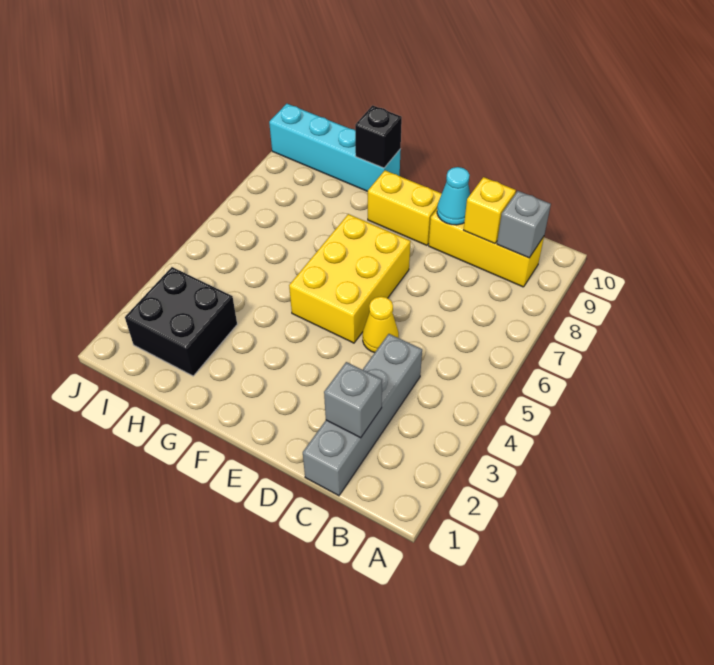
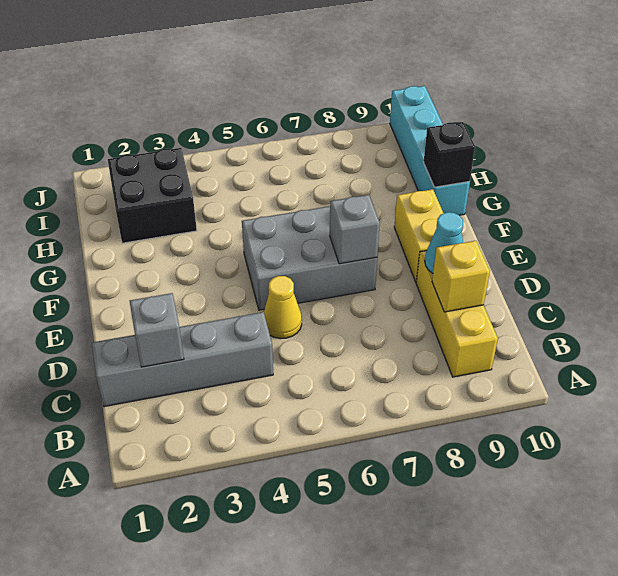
grey brick B9 level 2 -> grey brick E7 level 2
yellow brick E5:F7 level 1 -> grey brick E5:F7 level 1

